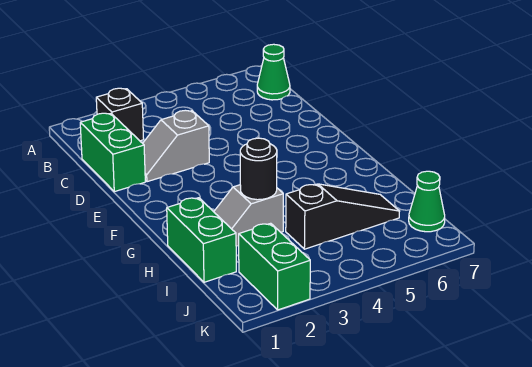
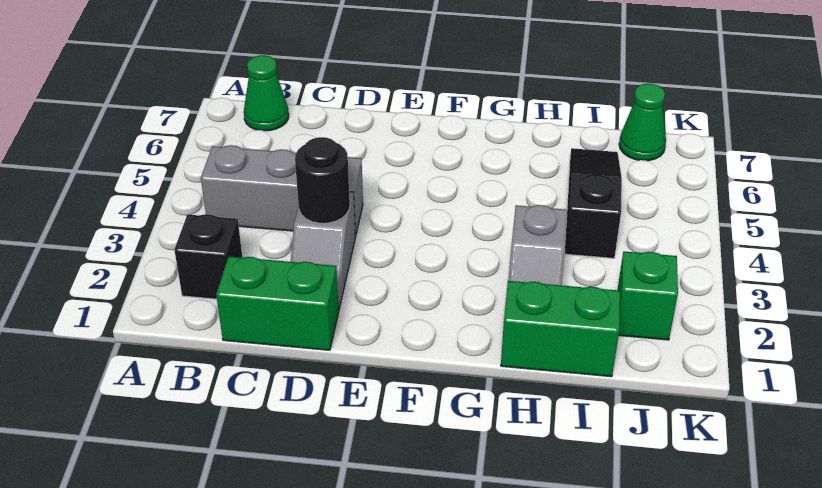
none -> grey brick B4:D4 level 1
black round brick H3 level 2 -> black round brick D3 level 2
green brick J2:K2 level 1 -> green brick J2 level 1

